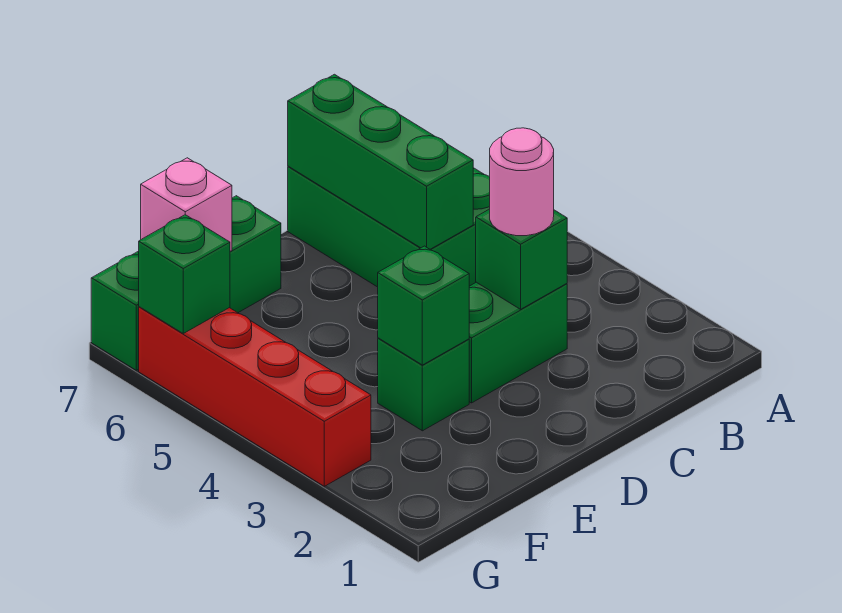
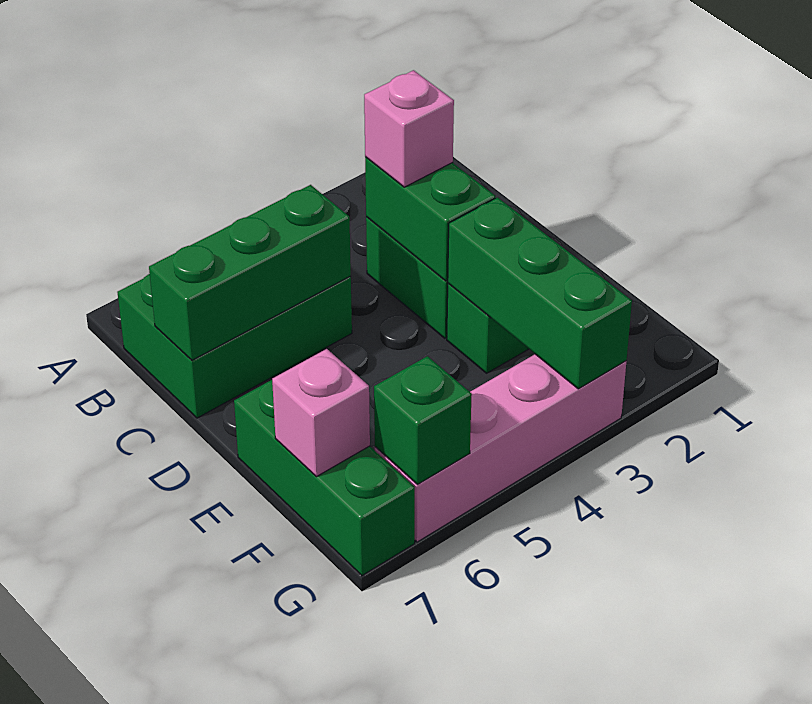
green brick C3 level 2 -> green brick C3:D3 level 2
pink round brick C3 level 3 -> pink brick C3 level 3
green brick E3 level 2 -> green brick E3:G3 level 2
red brick G3:G6 level 1 -> pink brick G3:G6 level 1

